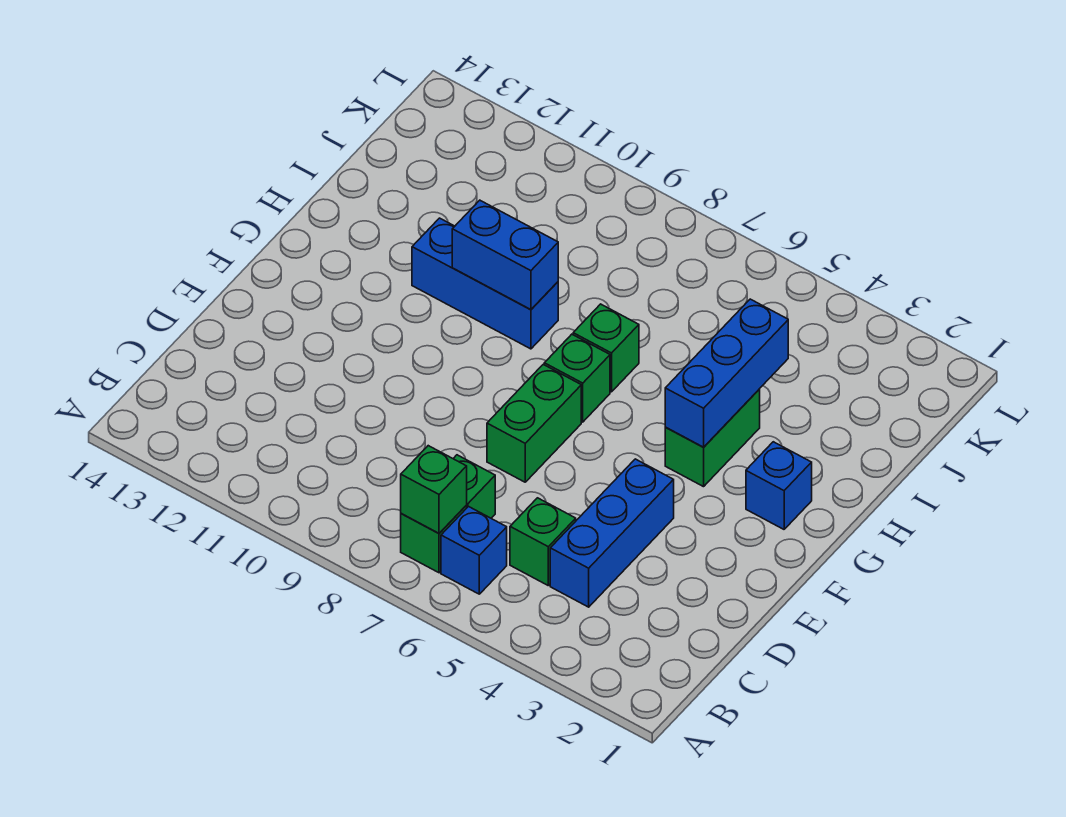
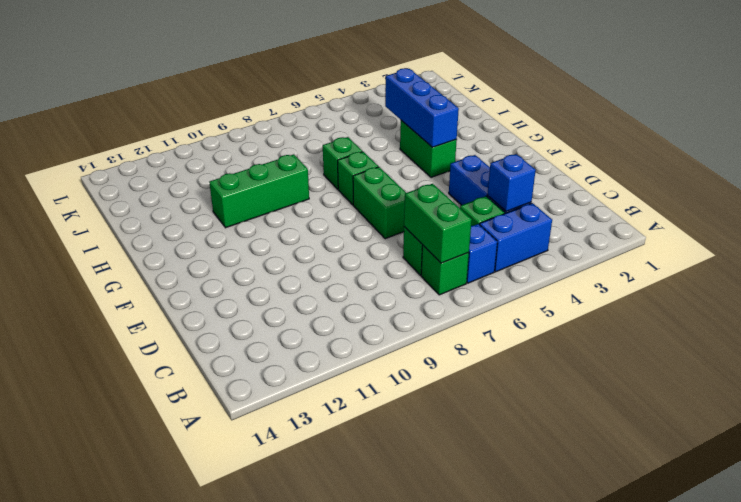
green brick B7 level 2 -> green brick B7:C7 level 2
blue brick G2 level 1 -> blue brick C4 level 2
blue brick H9:H11 level 1 -> green brick H9:H11 level 1
blue brick H9:H10 level 2 -> blue brick B4:B5 level 1

